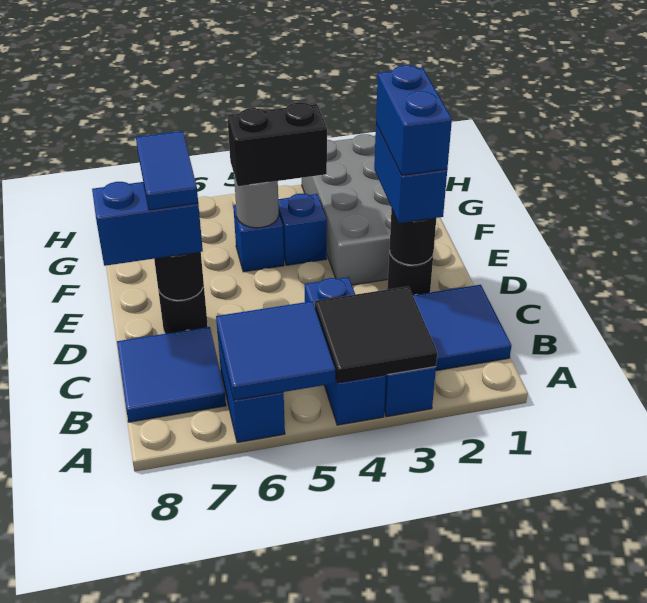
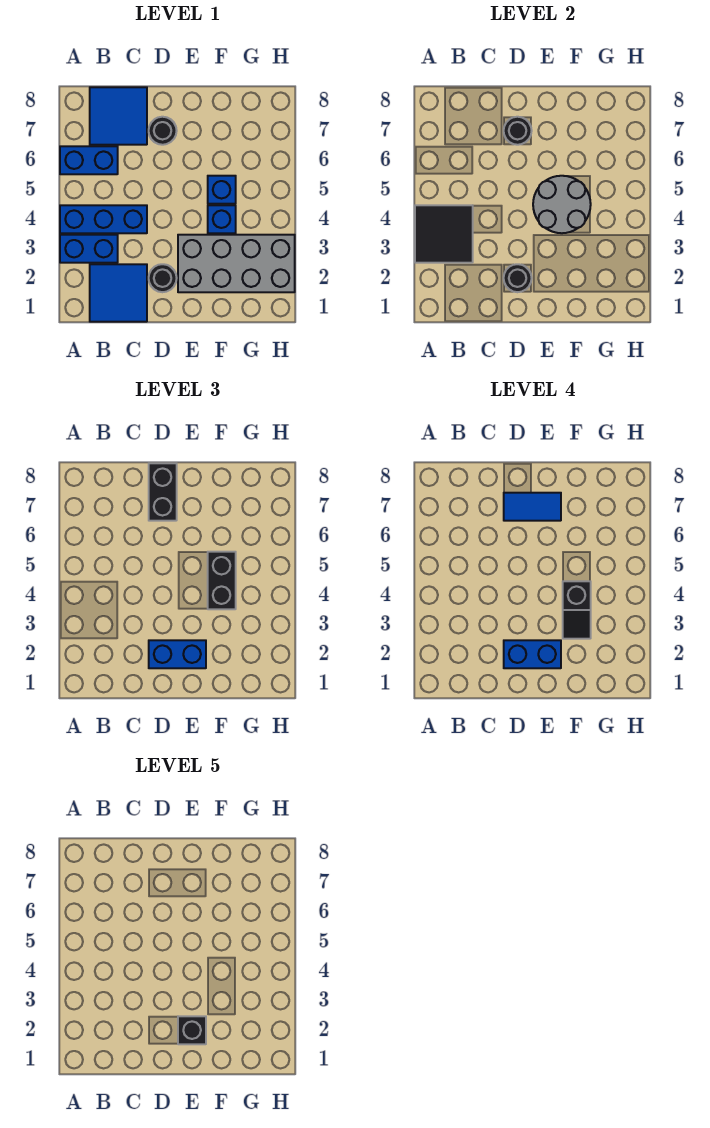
blue tile A5:B6 level 2 -> none
blue brick D7:D8 level 3 -> black brick D7:D8 level 3
none -> black brick E2 level 5
none -> black slope F3:F4 level 4 top 4
grey round brick F5 level 2 -> grey round brick E4:F5 level 2

